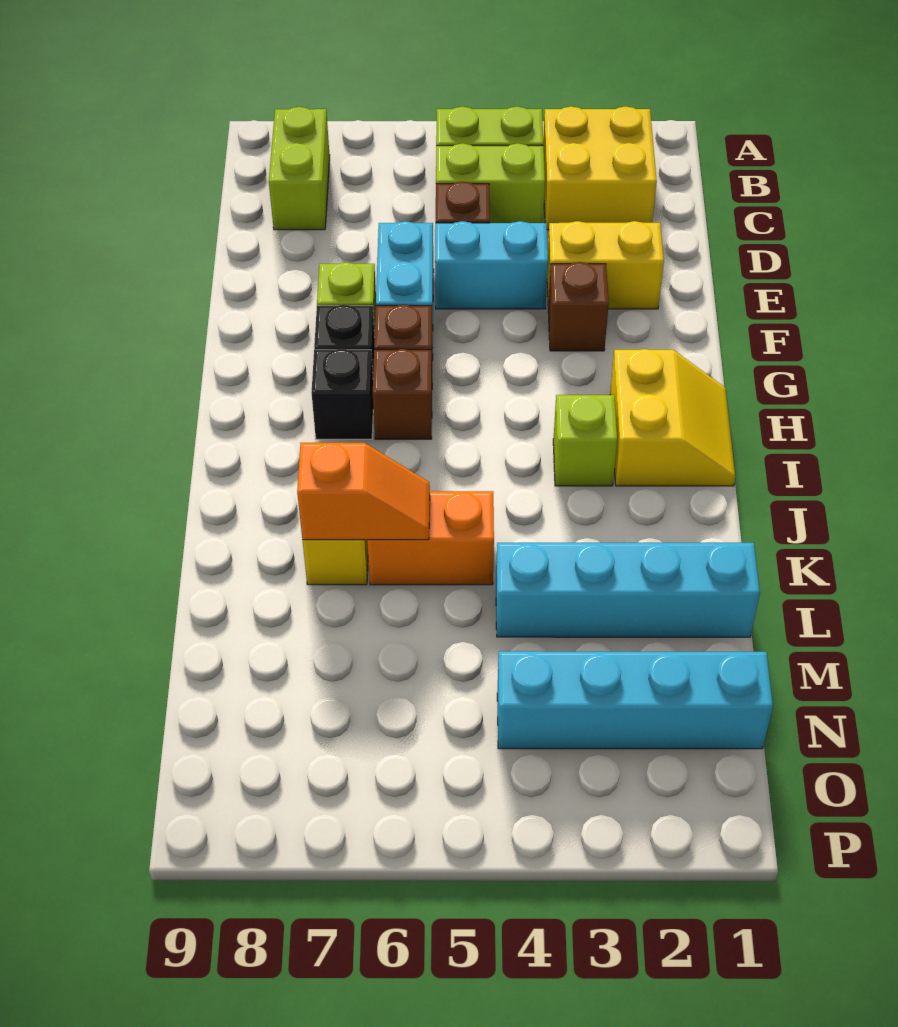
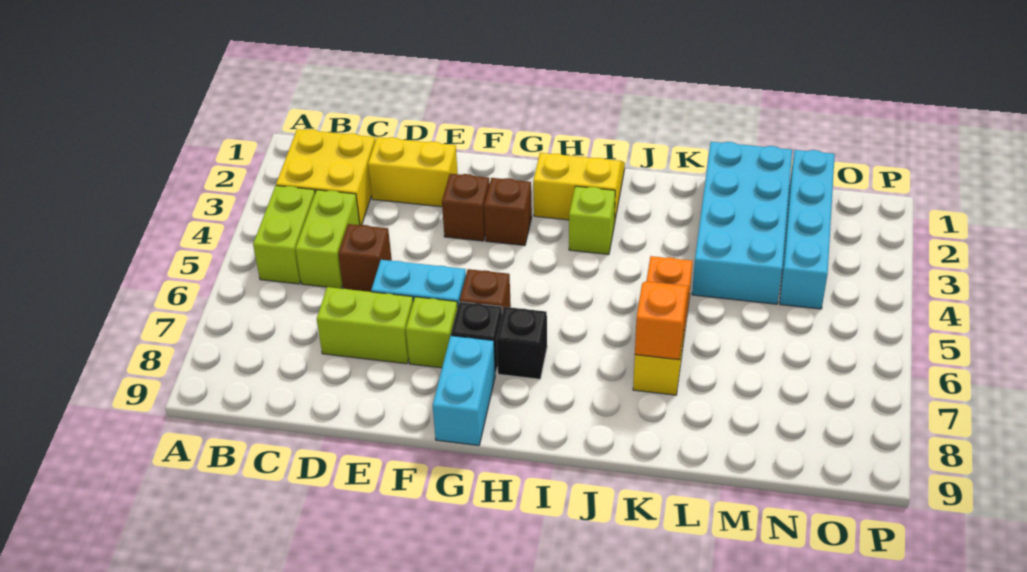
lime brick B8:C8 level 1 -> lime brick D7:E7 level 1
yellow brick E2:E3 level 1 -> yellow brick D2:E2 level 1
cyan brick E4:E5 level 1 -> cyan brick G8:G9 level 1
brown brick H6 level 1 -> brown brick G3 level 1
cyan brick L1:L4 level 1 -> cyan brick L1:M4 level 1

